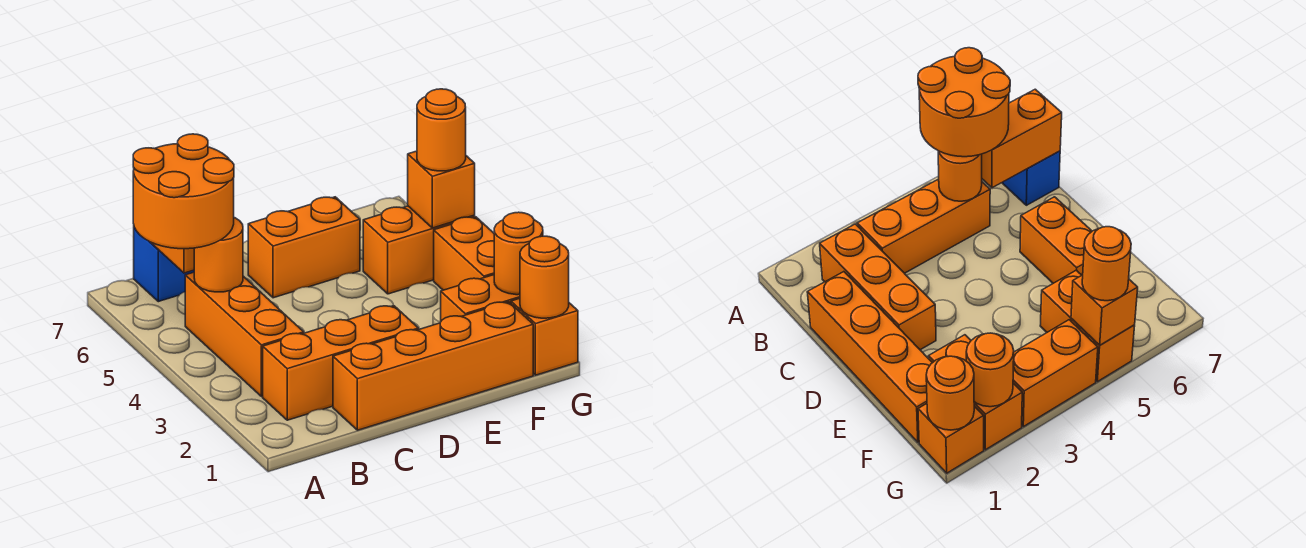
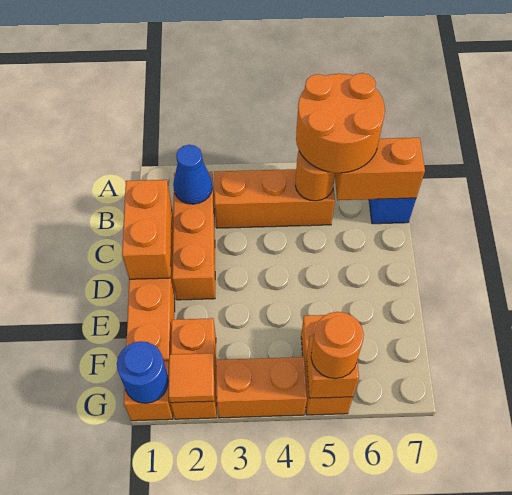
none -> blue cone B2 level 2
orange brick D6:E6 level 1 -> orange brick C1:D1 level 2
orange round brick G1 level 2 -> blue round brick G1 level 2
orange round brick G2 level 2 -> orange tile G2 level 2

